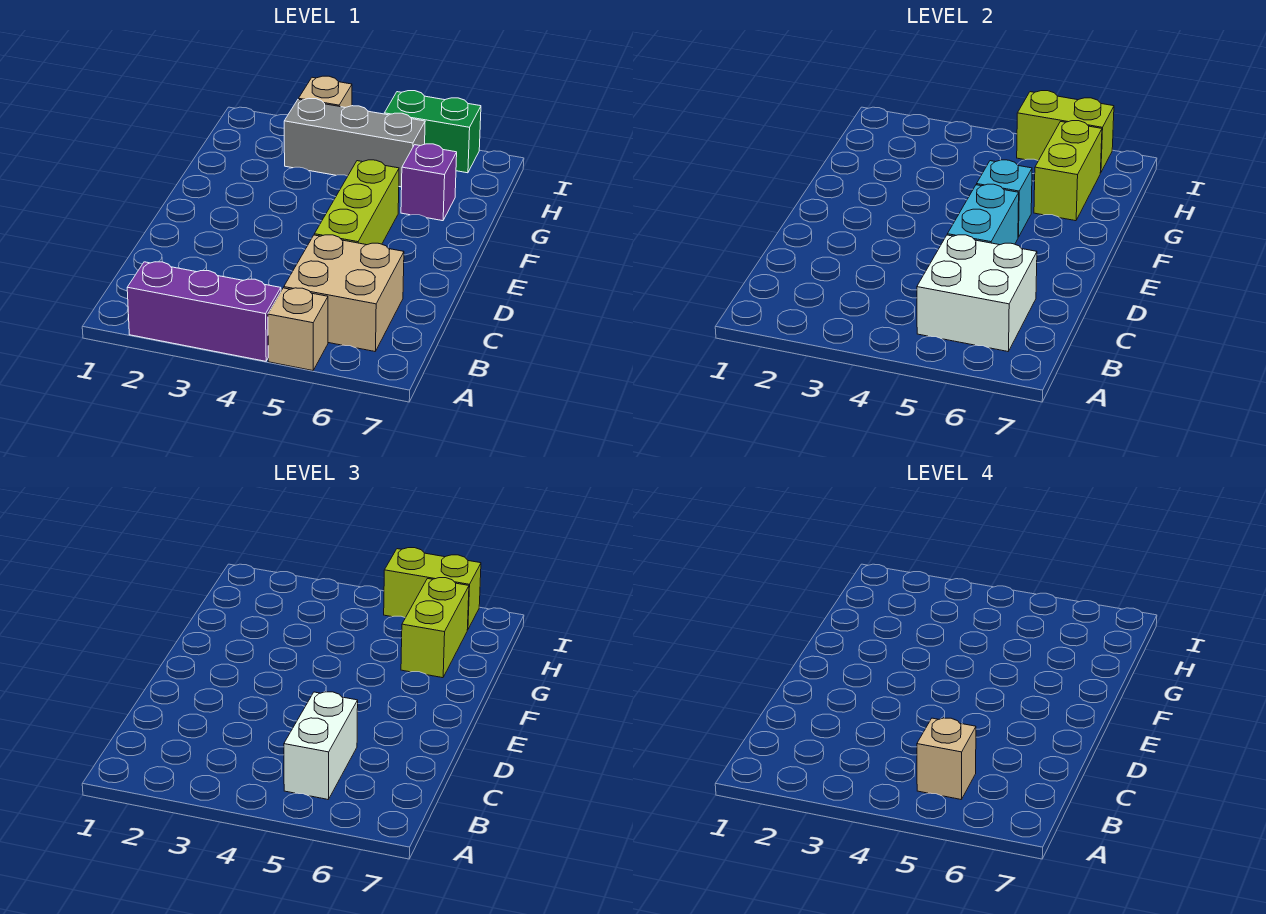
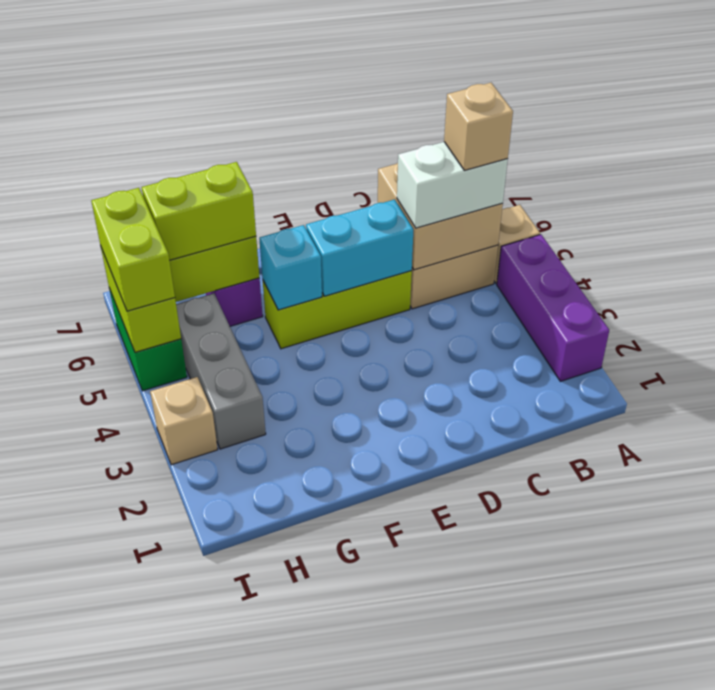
white brick B5:C6 level 2 -> tan brick B5:C6 level 2

